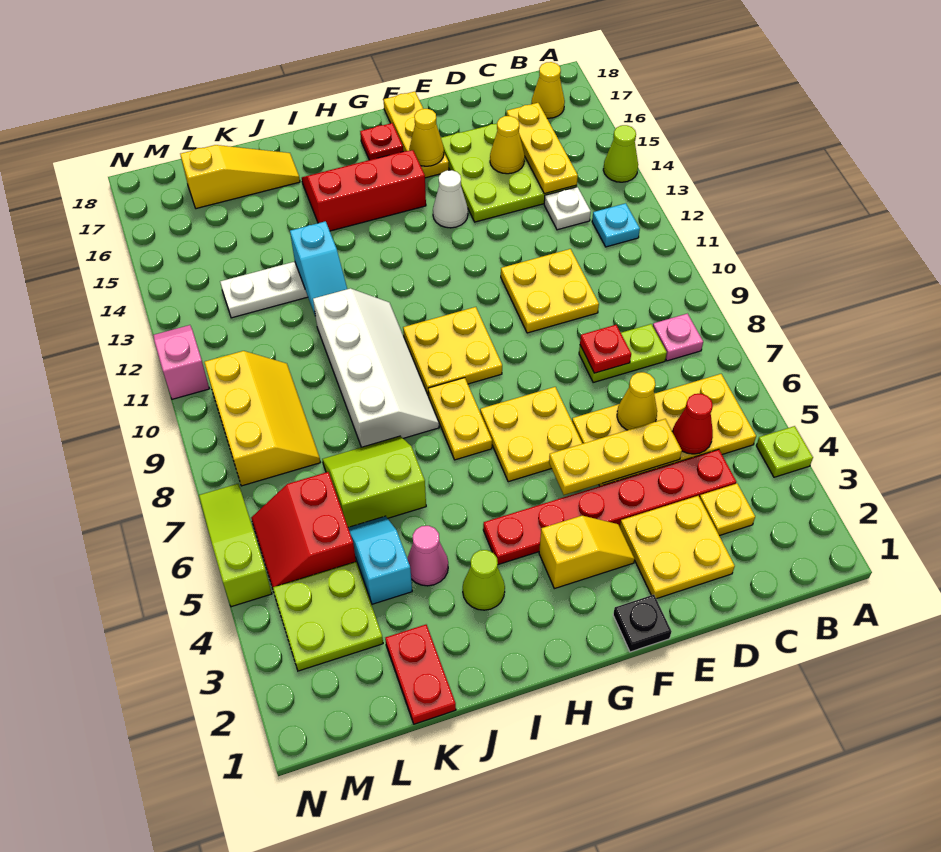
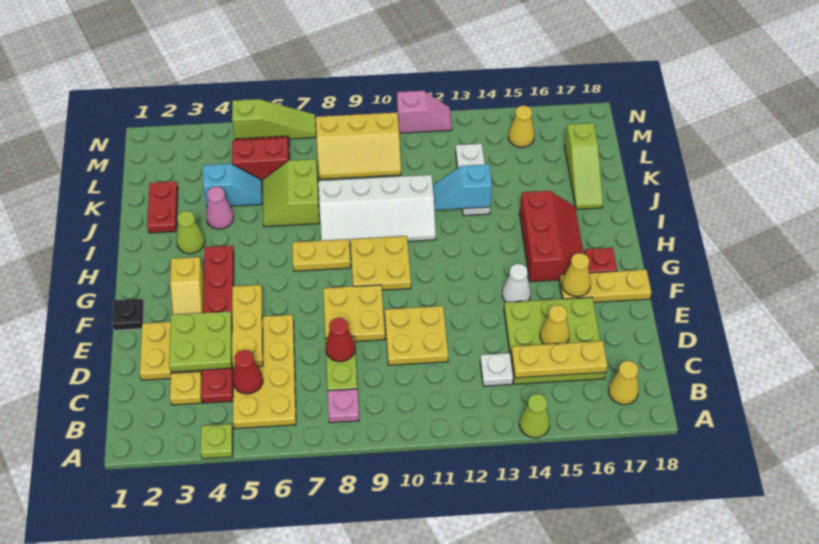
cyan plate B12 level 1 -> none
yellow cone D6 level 2 -> yellow cone M15 level 1
red plate D8 level 2 -> red cone D8 level 2
yellow plate F6:G7 level 1 -> yellow plate E8:F9 level 1
lime slope J6:K7 level 1 top 6 -> lime slope J6:K7 level 1 top 7
yellow slope J17:L17 level 1 top L -> lime slope J17:L17 level 1 top L
red plate K1:K2 level 1 -> red plate J2:K2 level 1
lime plate L3:M4 level 1 -> lime plate D3:E4 level 2

